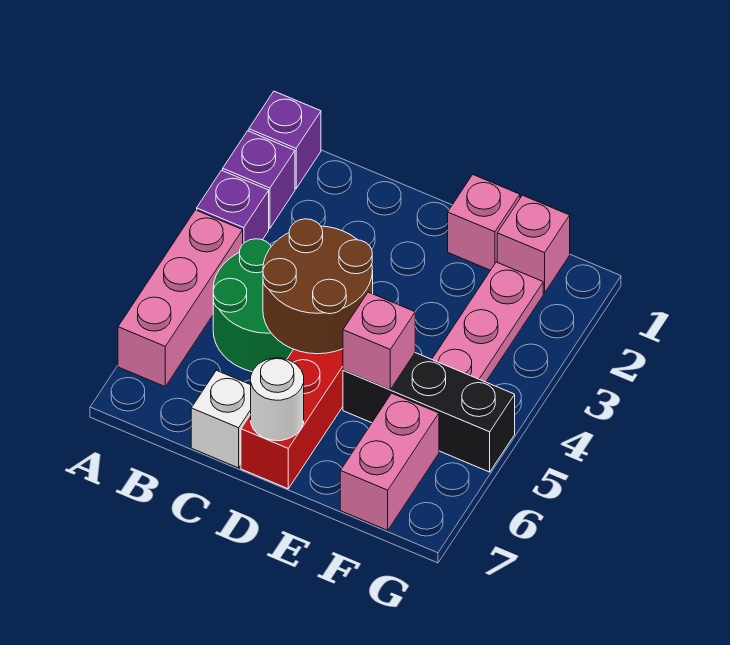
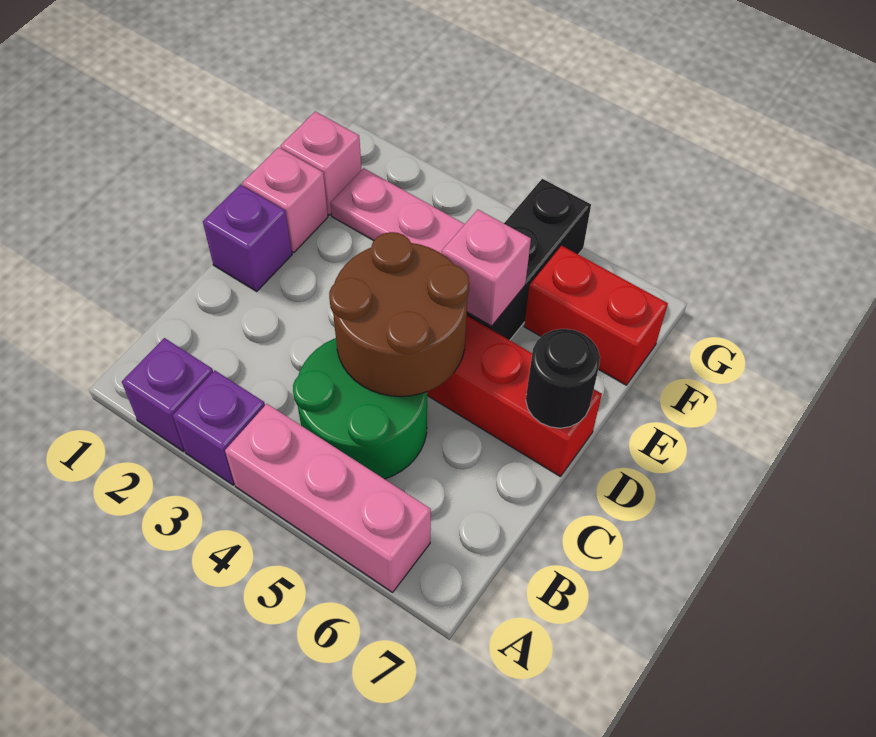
purple brick A1 level 1 -> purple brick D1 level 1
white brick C7 level 1 -> none
white round brick D7 level 2 -> black round brick D7 level 2
pink brick F6:F7 level 1 -> red brick F6:F7 level 1

